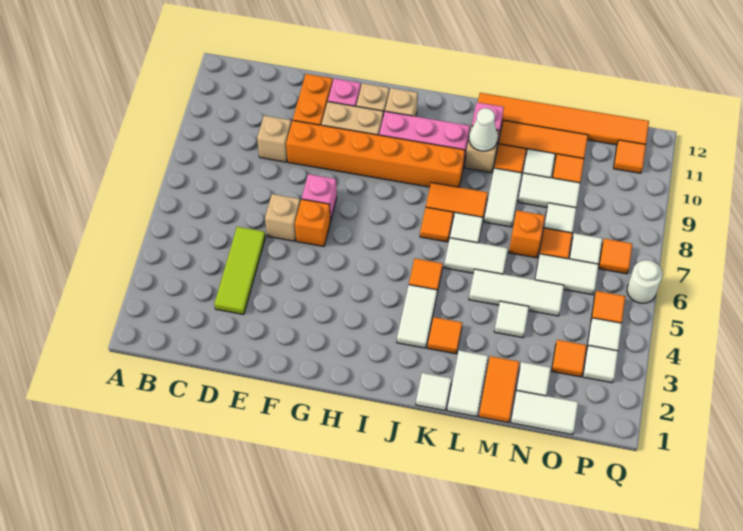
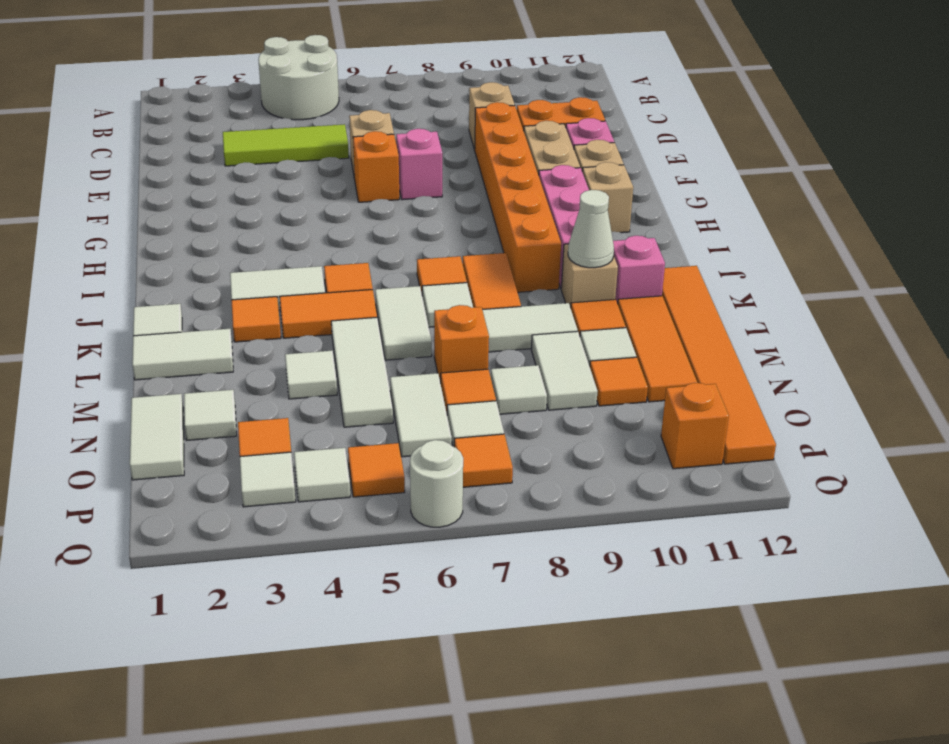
none -> white round brick A4:B5 level 1
orange tile M1:M2 level 1 -> orange tile K4:K5 level 1
orange tile P11 level 1 -> orange brick P11 level 1

